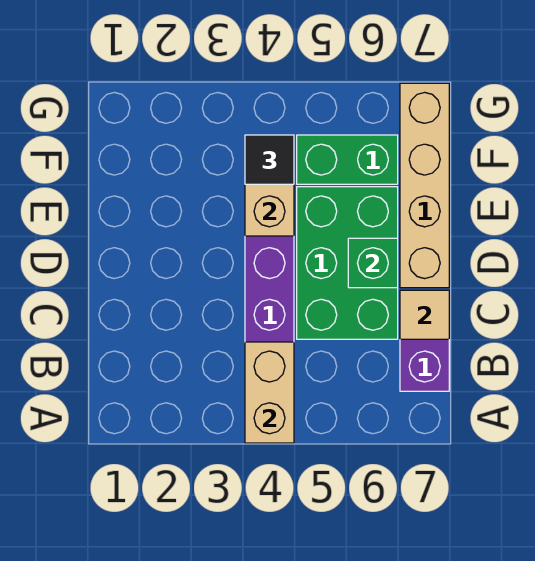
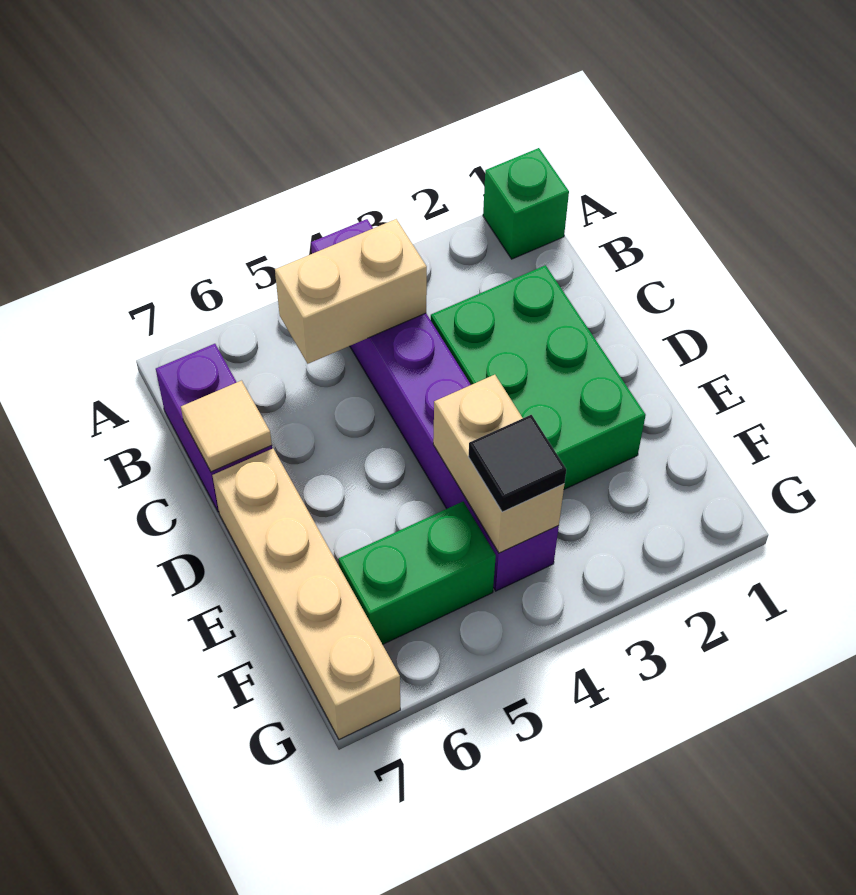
tan brick A4:B4 level 2 -> tan brick B4:B5 level 2
green brick C5:E6 level 1 -> green brick C2:E3 level 1
green brick D6 level 2 -> green brick A1 level 1

